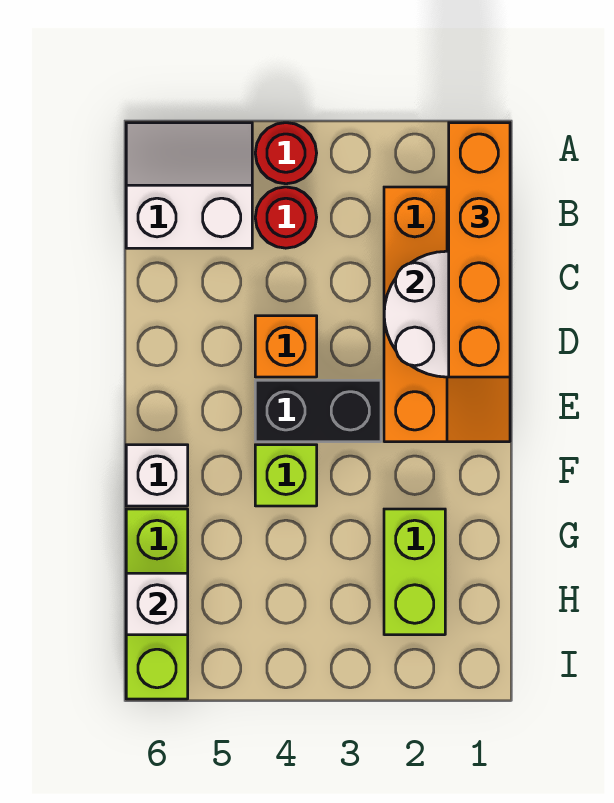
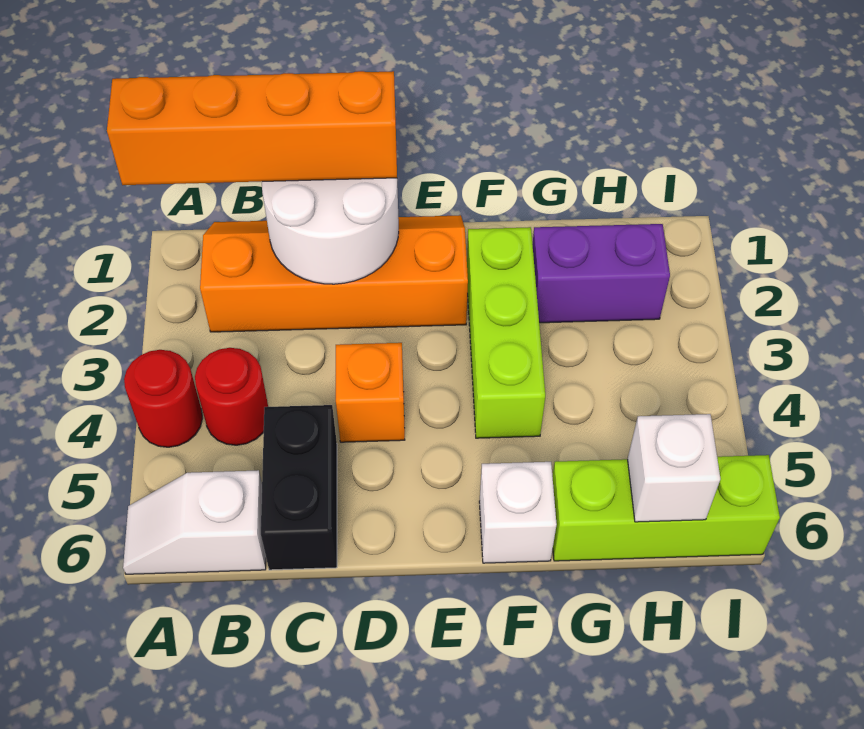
white slope A5:B6 level 1 top B -> white slope A6:B6 level 1 top B
black brick E3:E4 level 1 -> black brick C5:C6 level 1
lime brick F4 level 1 -> lime brick F2:F4 level 1
lime brick G2:H2 level 1 -> purple brick G2:H2 level 1

